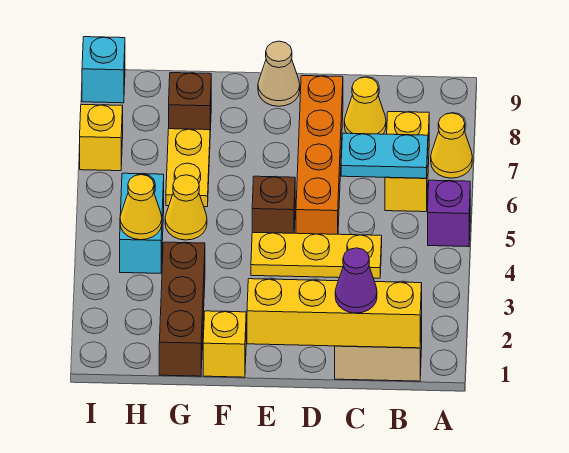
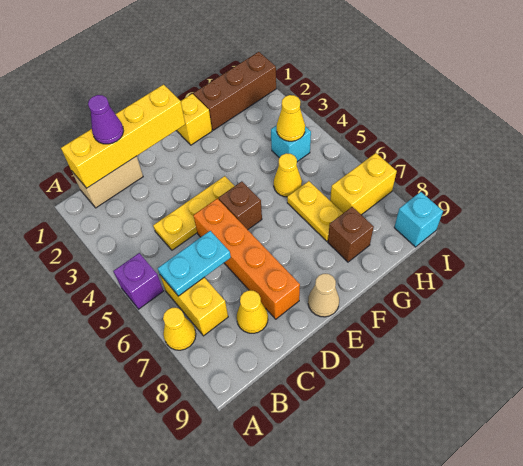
brown brick G1:G3 level 1 -> brown brick G1:I1 level 1
cyan brick H4:H5 level 1 -> cyan brick H4 level 1
yellow brick I7 level 1 -> yellow brick H7:I7 level 1

